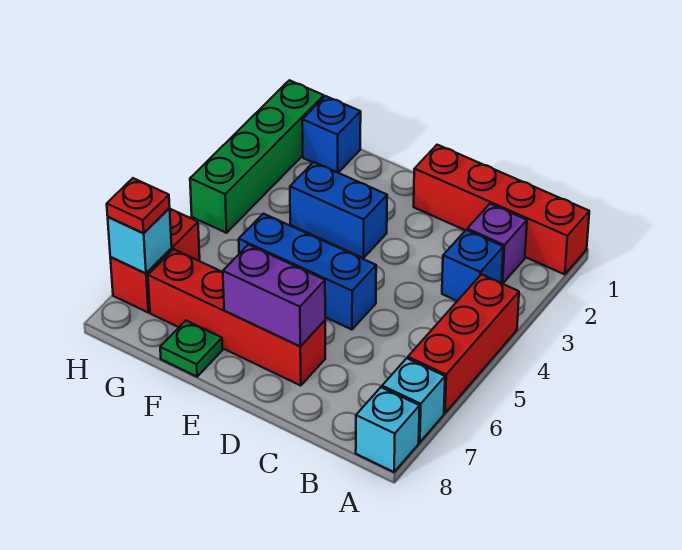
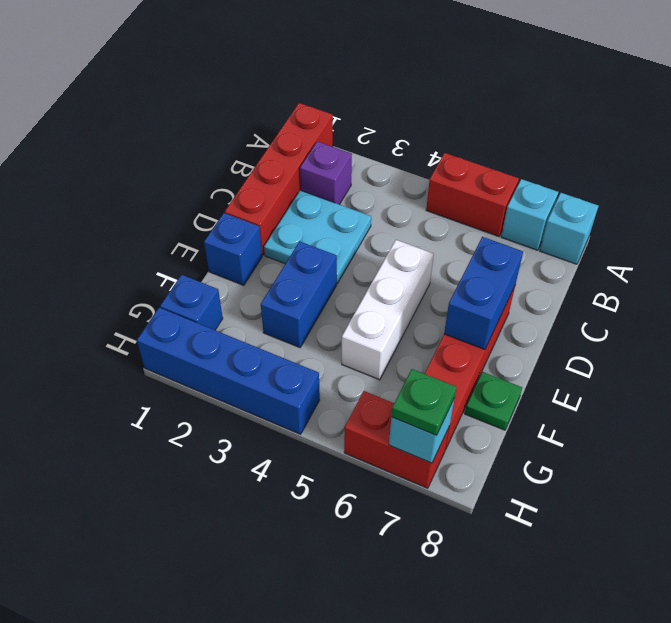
red brick A4:A6 level 1 -> red brick A5:A6 level 1
blue brick B3 level 1 -> blue brick E1 level 1
none -> cyan plate C2:D3 level 1
blue brick D5:F5 level 1 -> white brick D5:F5 level 1
purple brick D7:E7 level 2 -> blue brick D7:E7 level 2
green brick H1:H4 level 1 -> blue brick H1:H4 level 1
red plate H7 level 3 -> green plate H7 level 3

